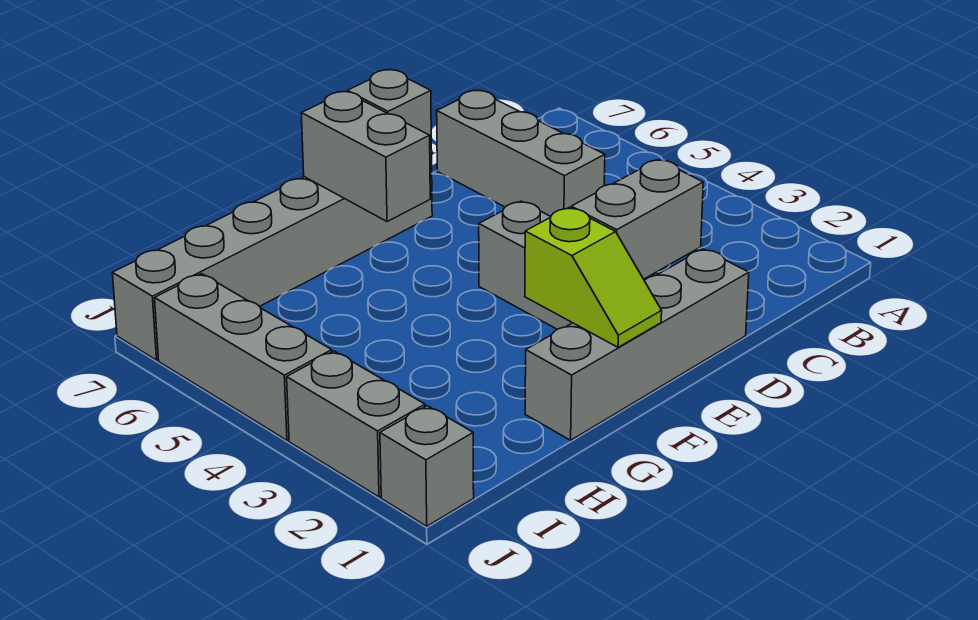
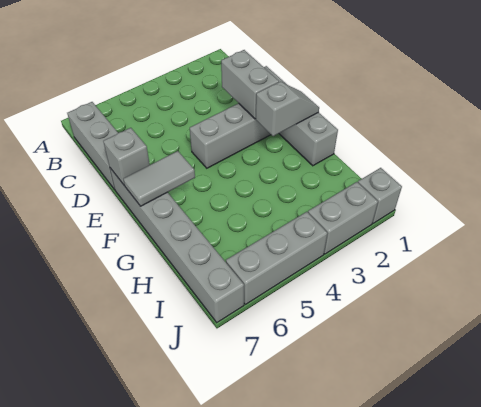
grey brick C5:C7 level 1 -> grey brick B7:D7 level 1
lime slope F1:F2 level 2 top 2 -> grey slope F1:F2 level 2 top 2
grey brick F6:F7 level 2 -> grey tile F6:F7 level 2

